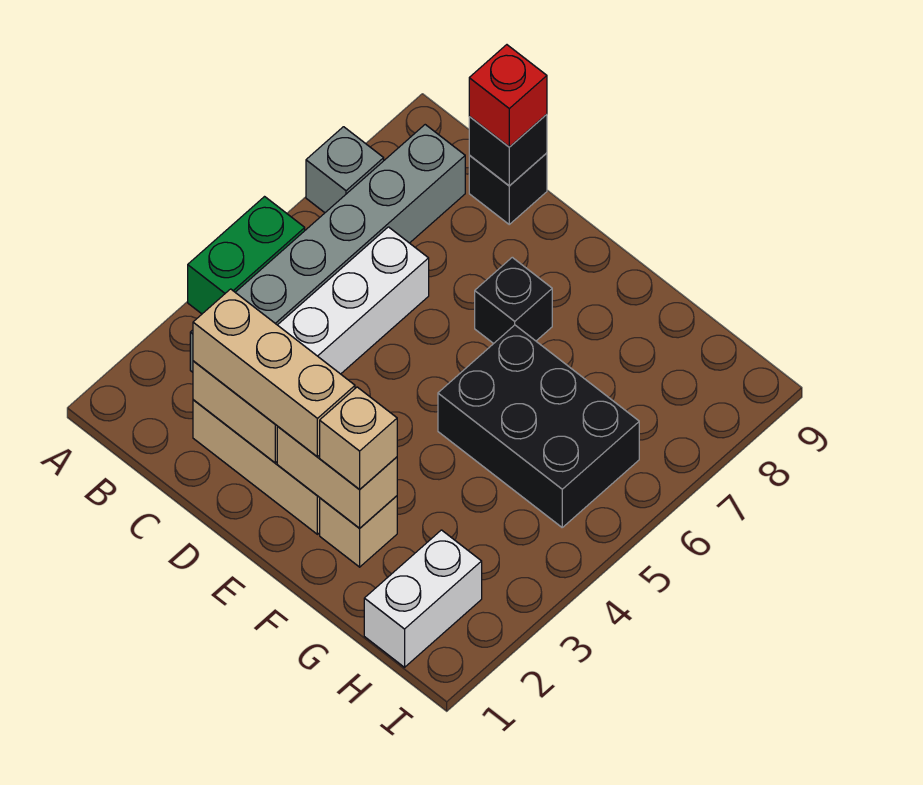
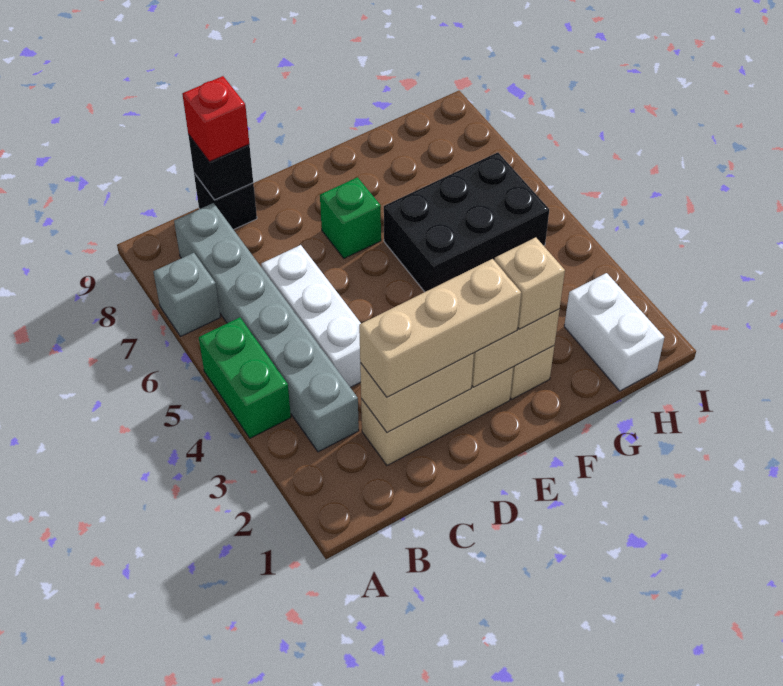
black brick E7 level 1 -> green brick E7 level 1

